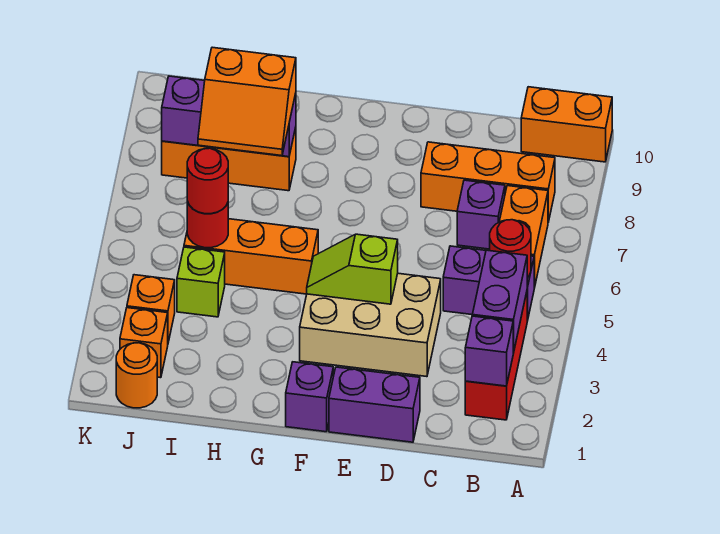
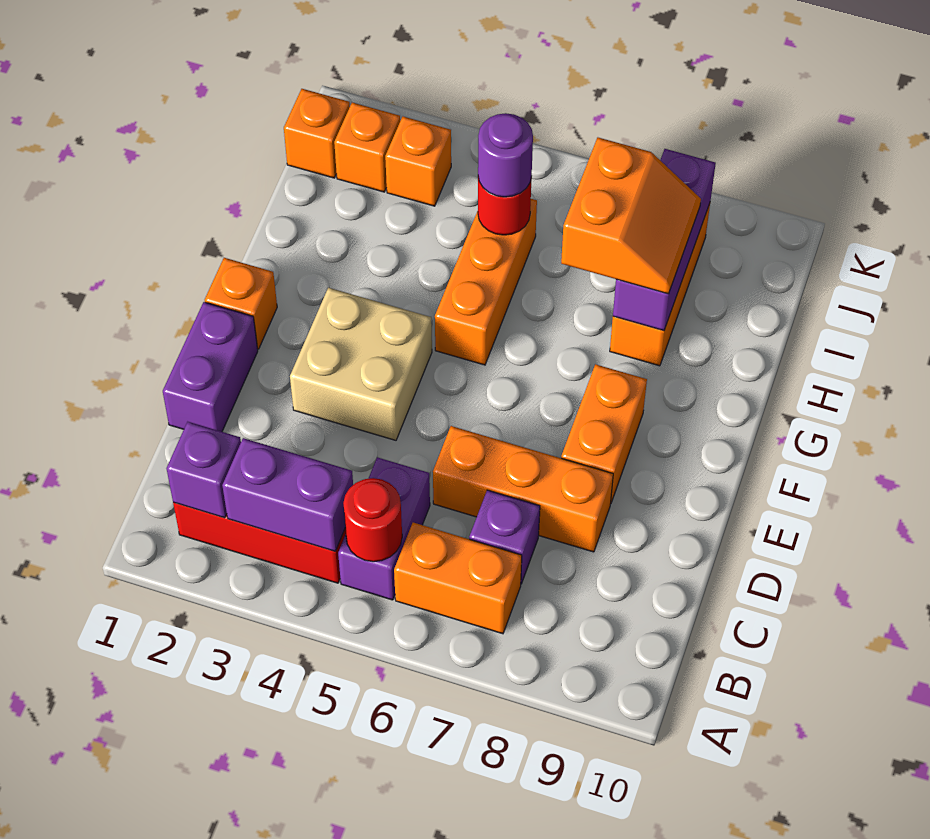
orange brick A10:B10 level 1 -> orange brick E8:F8 level 1
orange brick B8:D8 level 1 -> orange brick D6:D8 level 1
tan brick D3:F4 level 1 -> tan brick E3:F4 level 1
lime slope E4:F4 level 2 top E -> none
purple brick F1 level 1 -> orange brick F1 level 1
orange slope H7:I8 level 3 top 8 -> orange slope H7:I8 level 3 top 7
lime brick I4 level 1 -> none
red round brick I5 level 3 -> purple round brick I5 level 3
orange round brick J1 level 1 -> orange brick J1 level 1

